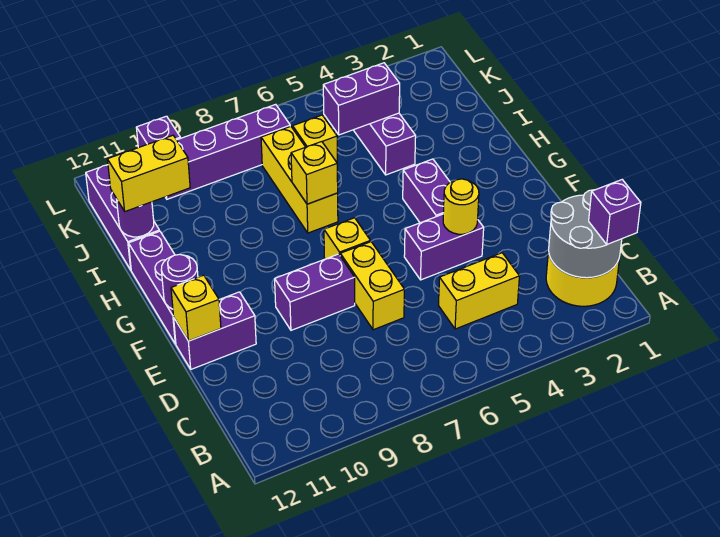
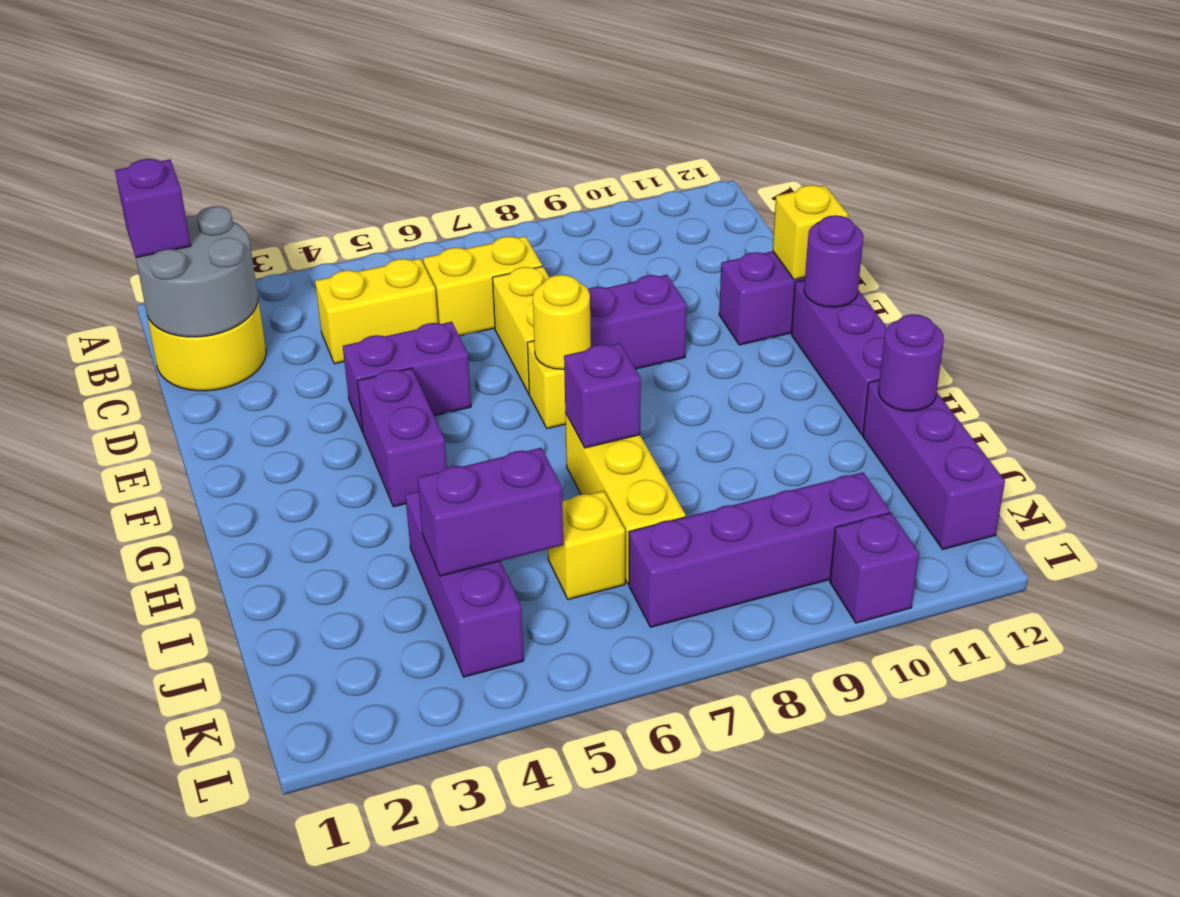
yellow round brick E4 level 2 -> yellow round brick F7 level 2
yellow brick H7 level 2 -> purple brick H7 level 2
yellow brick I11:I12 level 3 -> yellow brick C6:C7 level 1

